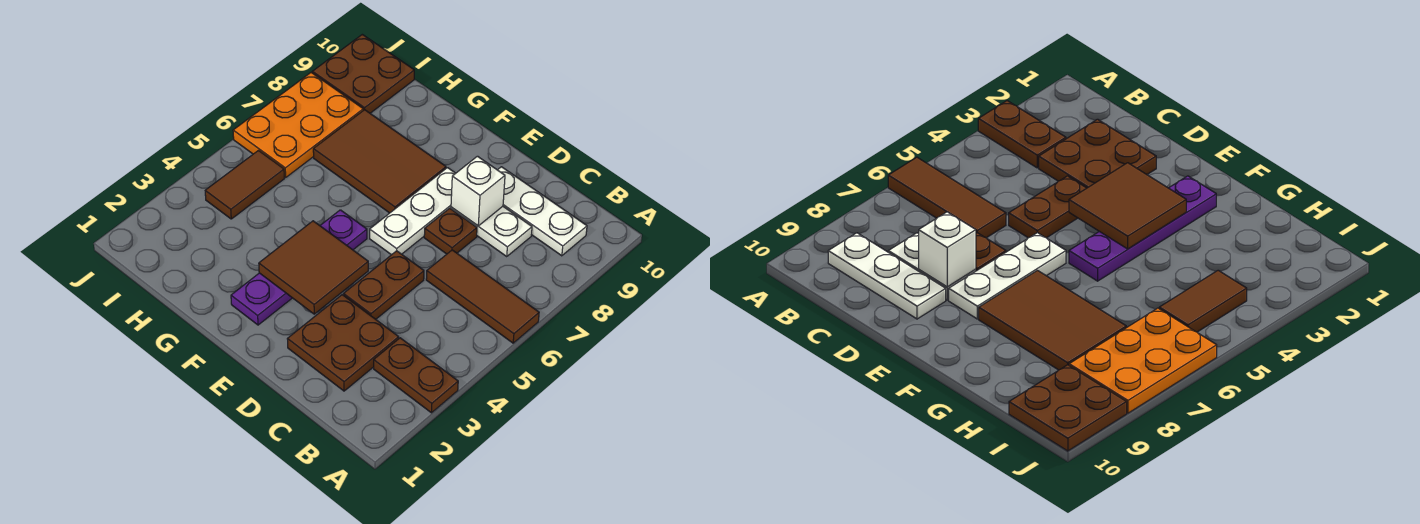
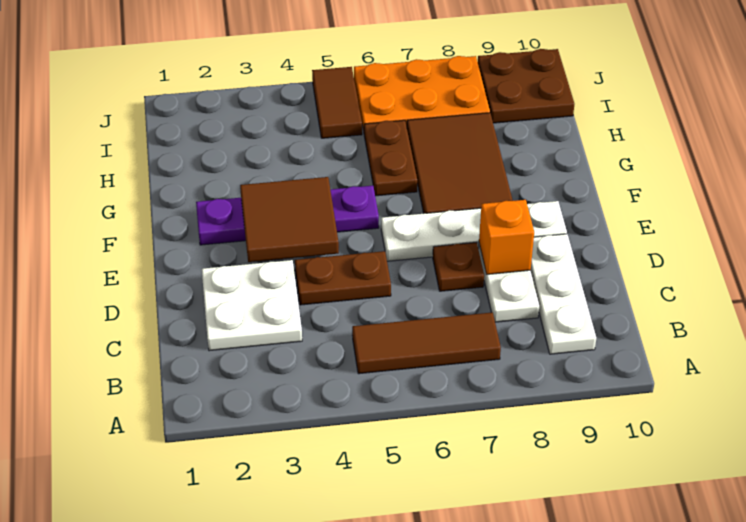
brown plate A3:B3 level 1 -> brown plate G6:H6 level 1
brown tile A6:C6 level 1 -> brown tile B5:B7 level 1
brown plate C2:D3 level 1 -> white plate C2:D3 level 1
white brick D8 level 2 -> orange brick D8 level 2
white plate E6:E8 level 1 -> white plate E6:E9 level 1
brown tile I4:I5 level 1 -> brown tile I5:J5 level 1

